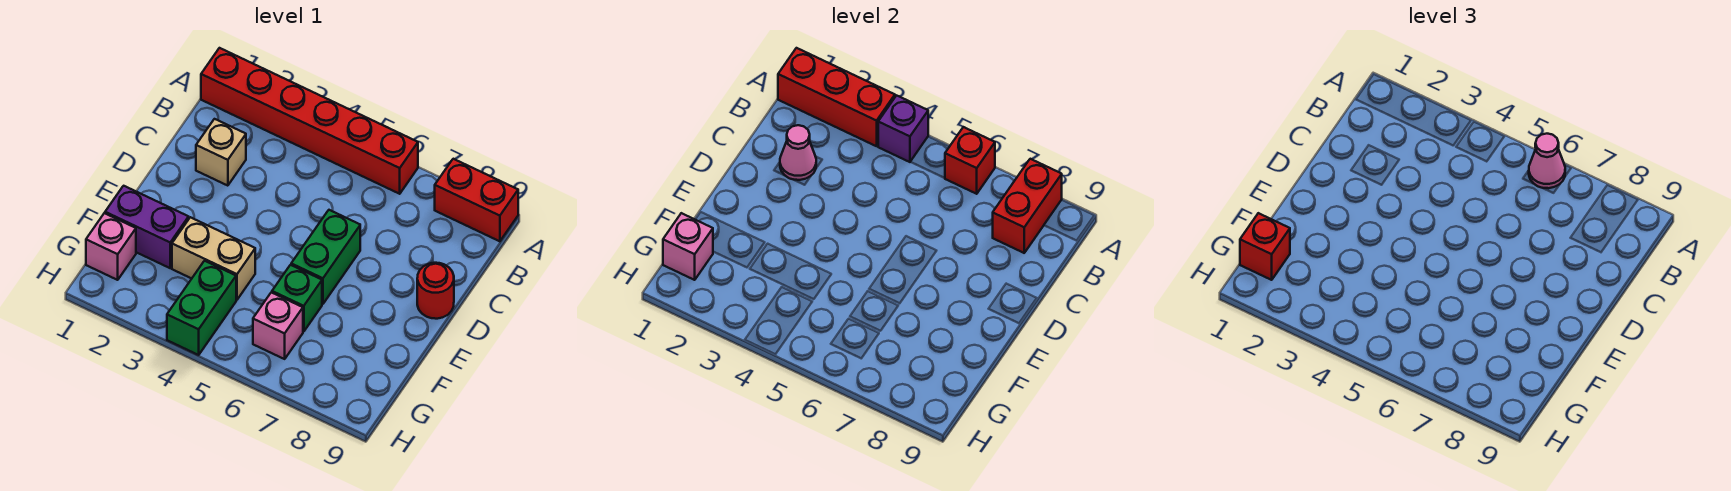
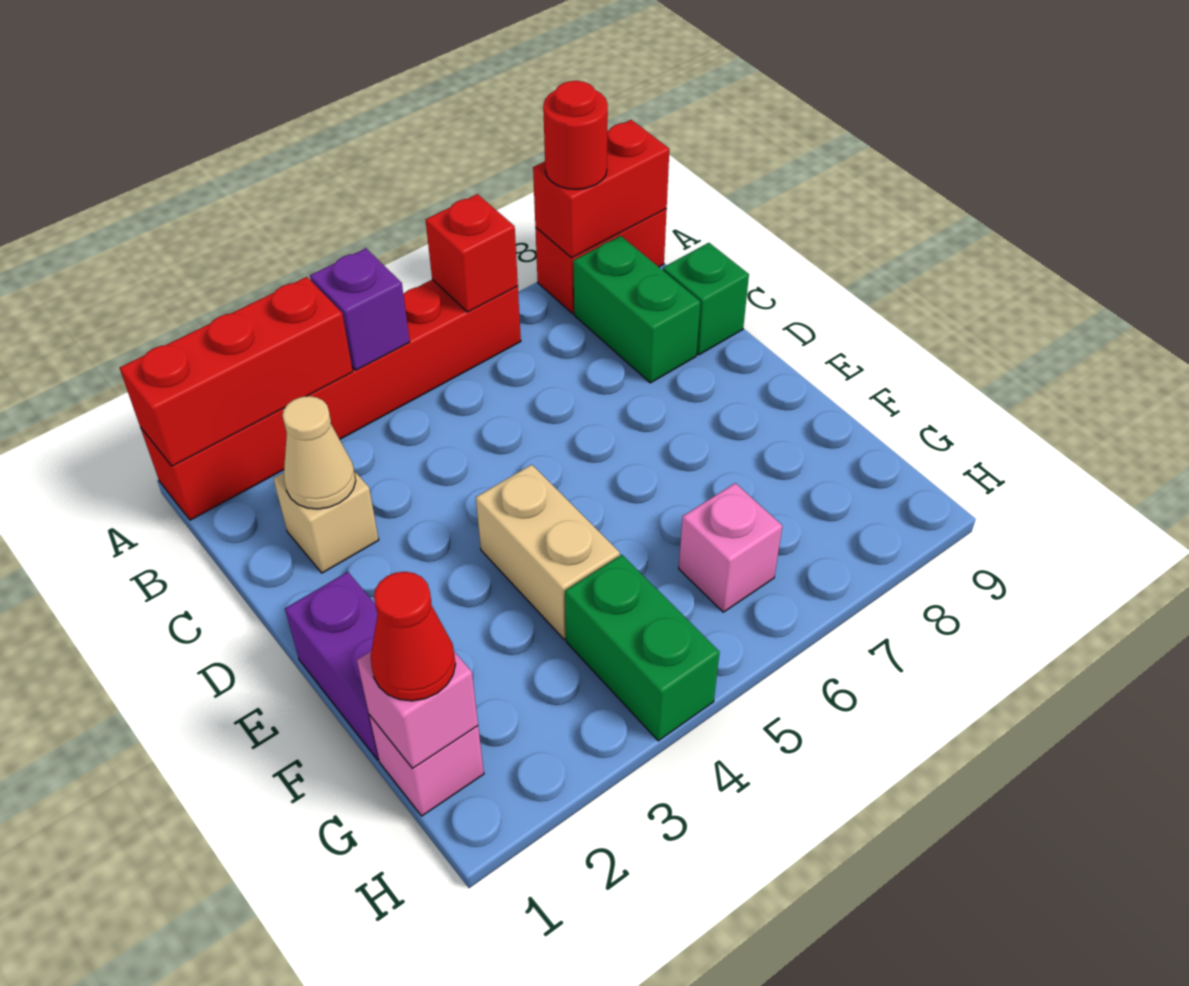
pink cone A6 level 3 -> none
red brick A8:B8 level 2 -> red brick A8:A9 level 2
pink cone C2 level 2 -> tan cone C2 level 2
green brick D6:E6 level 1 -> green brick B8:C8 level 1
red round brick D9 level 1 -> red round brick A8 level 3
purple brick F1:F2 level 1 -> purple brick E1:F1 level 1
tan brick F3:F4 level 1 -> tan brick E4:F4 level 1
green brick F6 level 1 -> green brick C9 level 1
red brick G1 level 3 -> red cone G1 level 3

